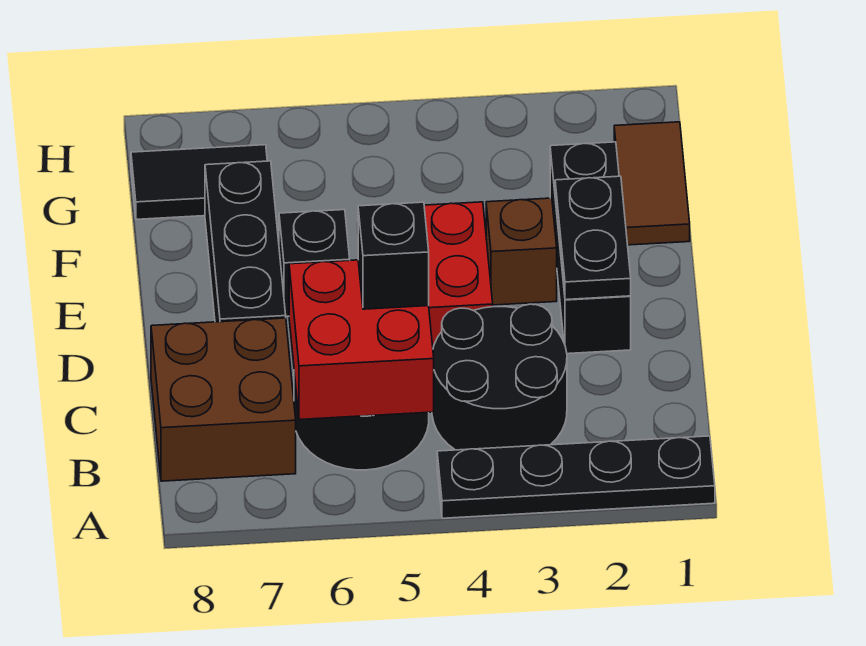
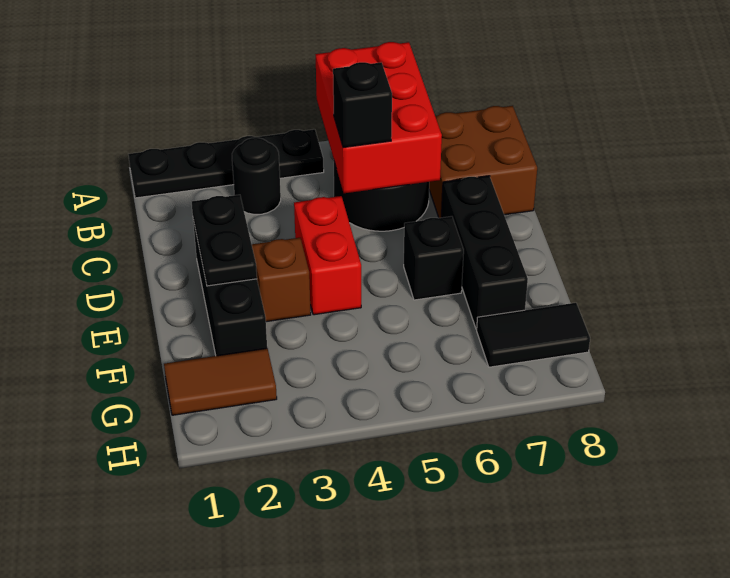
black round brick B3:C4 level 1 -> black round brick B3 level 1
red brick B5:C6 level 2 -> red brick A5:C6 level 2
brown tile F1:G1 level 1 -> brown tile G1:G2 level 1

